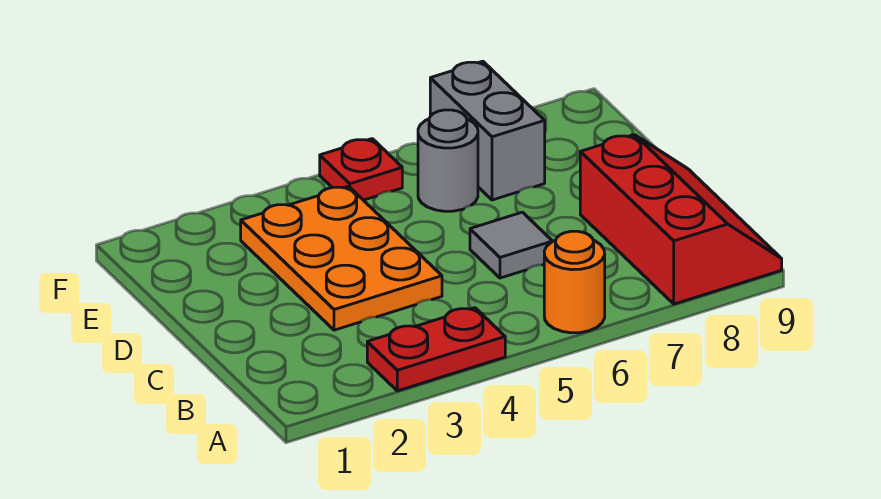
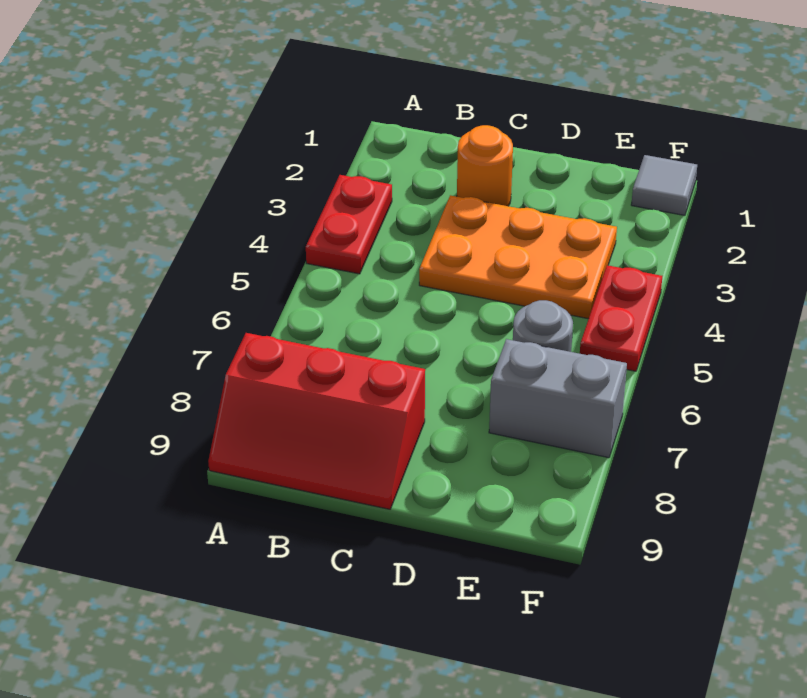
orange round brick A6 level 1 -> orange round brick C2 level 1
grey tile C6 level 1 -> grey tile F1 level 1
red plate F5 level 1 -> red plate F4:F5 level 1

